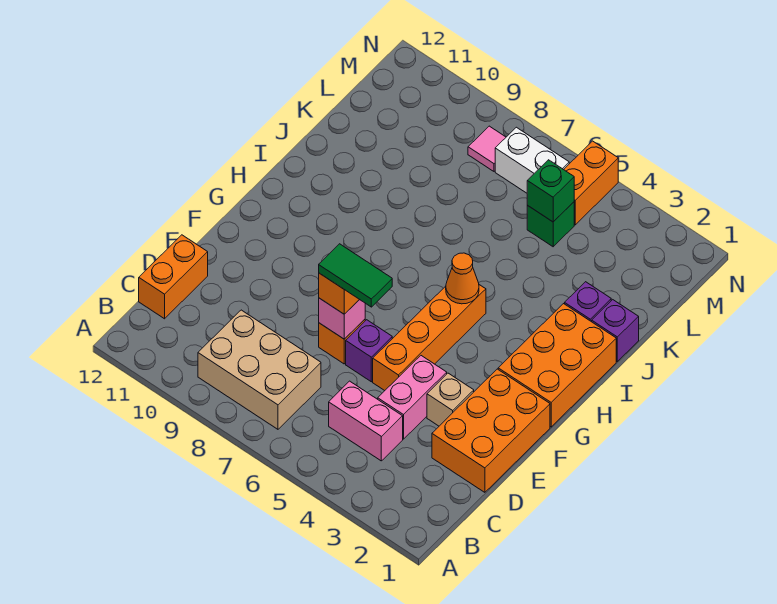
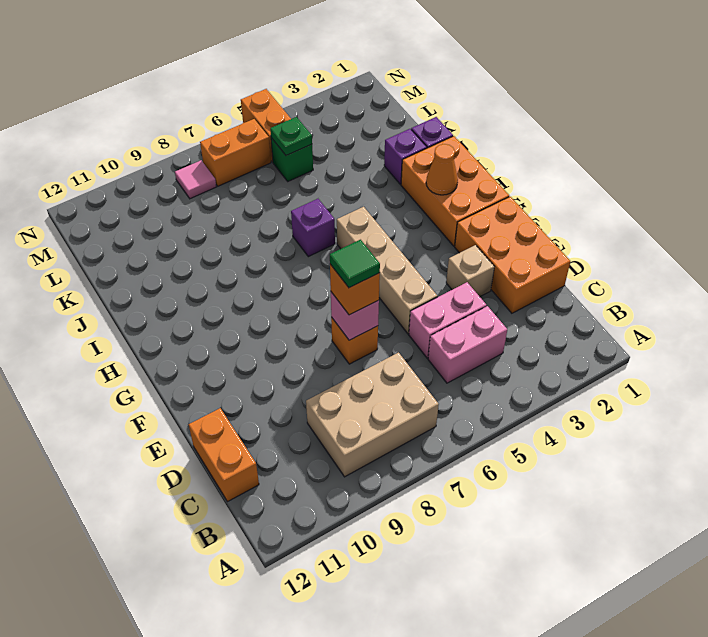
pink brick D4:E4 level 1 -> pink brick D4:D5 level 1
orange brick E5:H5 level 1 -> tan brick E5:H5 level 1
purple brick E6 level 1 -> purple brick I6 level 1
green tile E6:E7 level 4 -> green tile E7 level 4
orange cone H5 level 2 -> orange cone H2 level 2
green brick L5 level 2 -> green plate L5 level 2
white brick M6:M7 level 1 -> orange brick M6:M7 level 1

